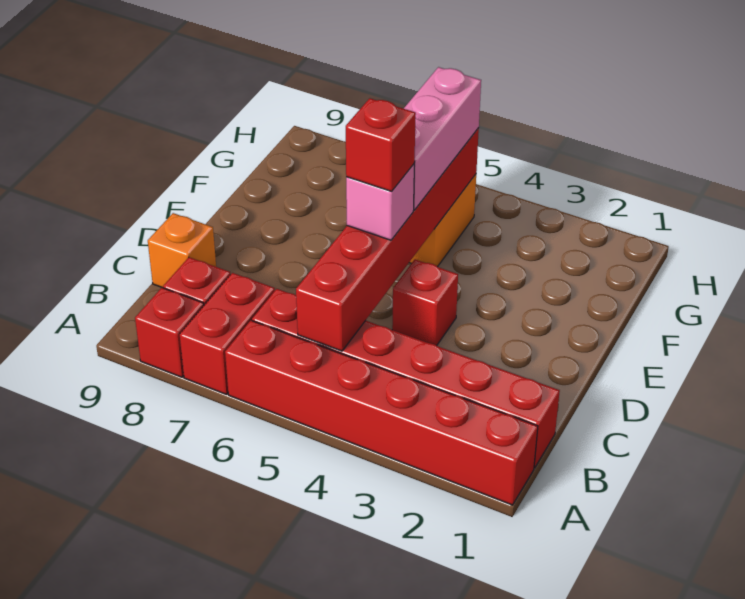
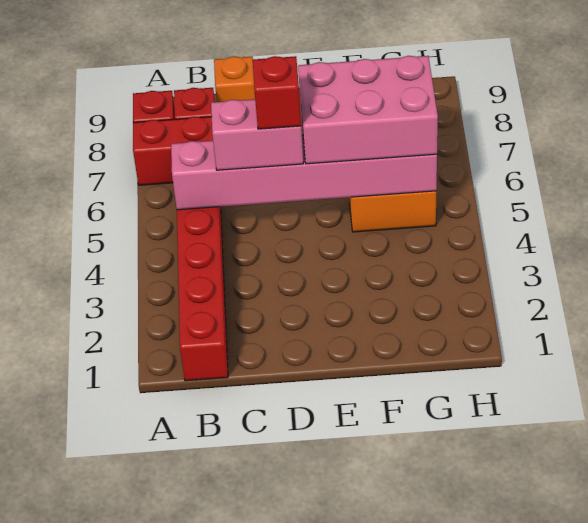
red brick A1:A6 level 1 -> none
red brick B5:G5 level 2 -> pink brick B5:G5 level 2
red brick D4 level 1 -> none
pink brick D5 level 3 -> pink brick C5:D5 level 3
pink brick E5:G5 level 3 -> pink brick E5:G6 level 3

